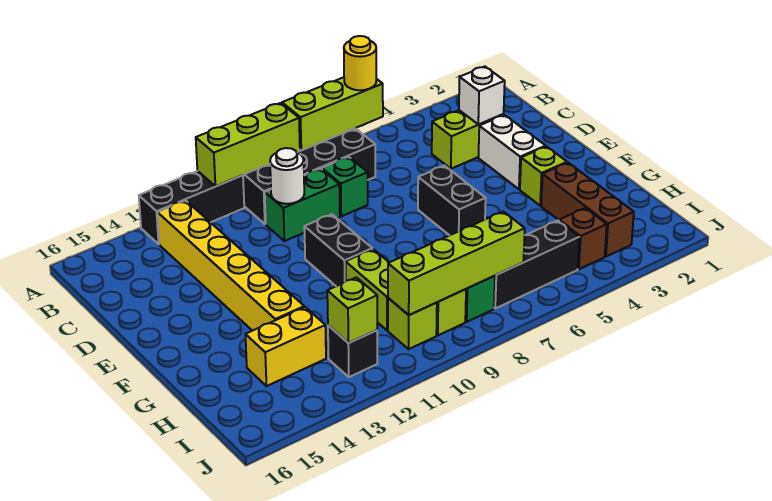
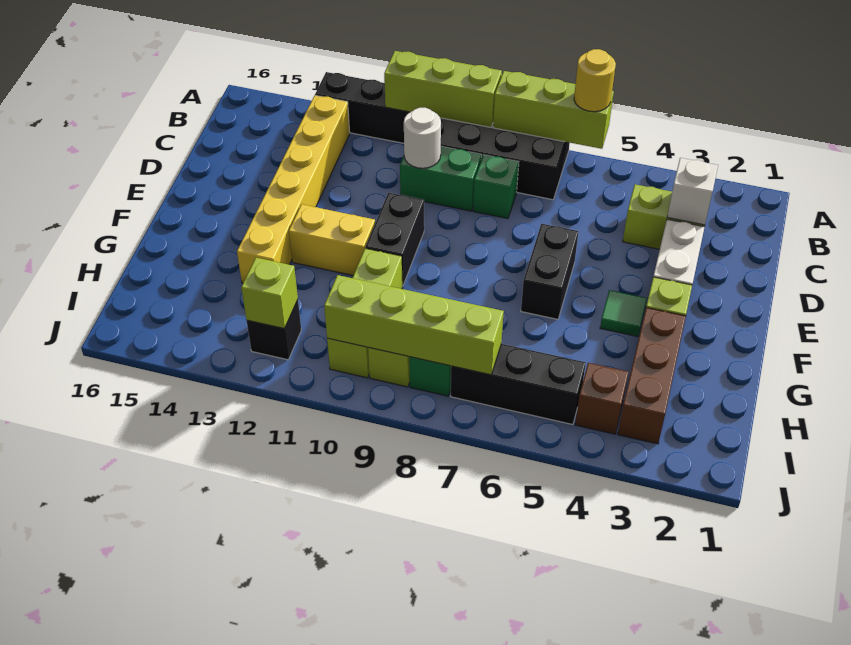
none -> green tile F4 level 1
yellow brick H13:H14 level 1 -> yellow brick F11:F12 level 1

